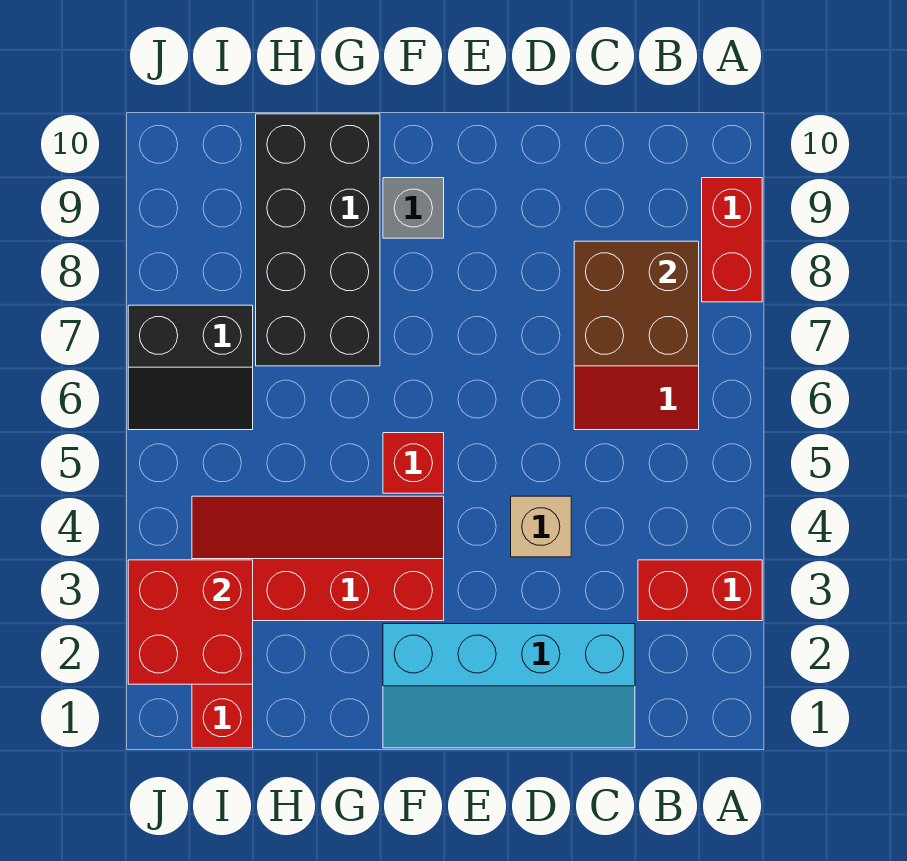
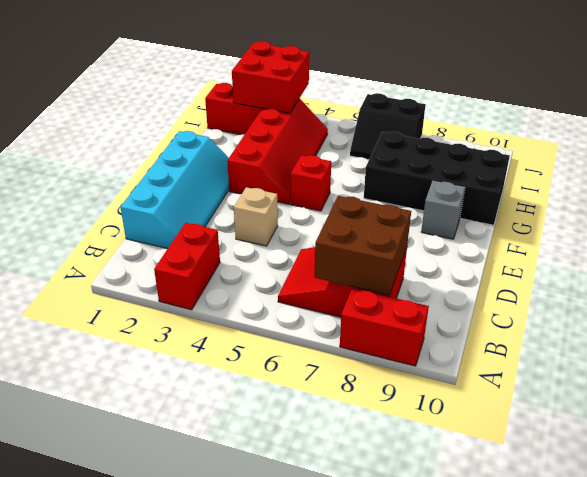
cyan slope C1:F2 level 1 top 2 -> cyan slope C1:F2 level 1 top 1
black slope I6:J7 level 1 top 7 -> black slope I6:J7 level 1 top J

